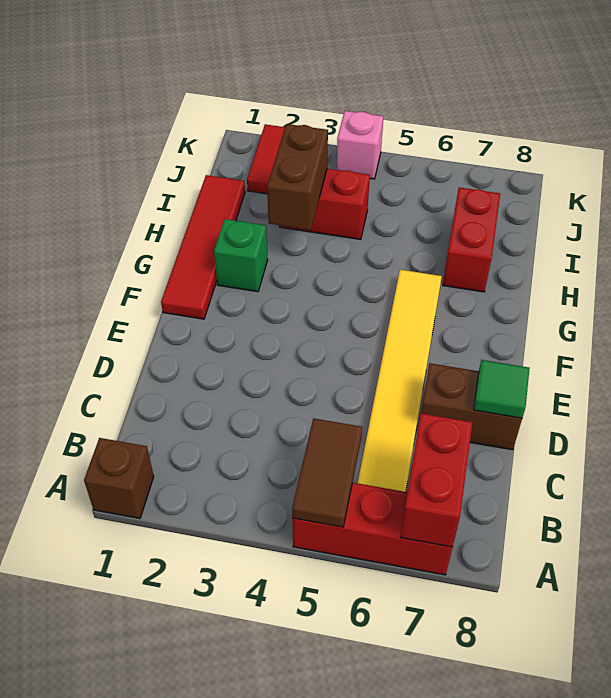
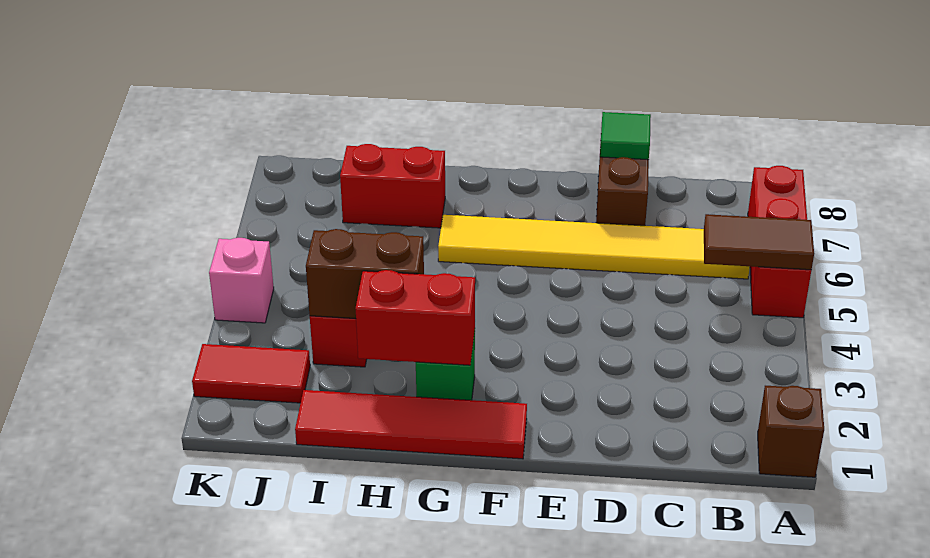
red brick A7:B7 level 2 -> red brick G2:H2 level 2

